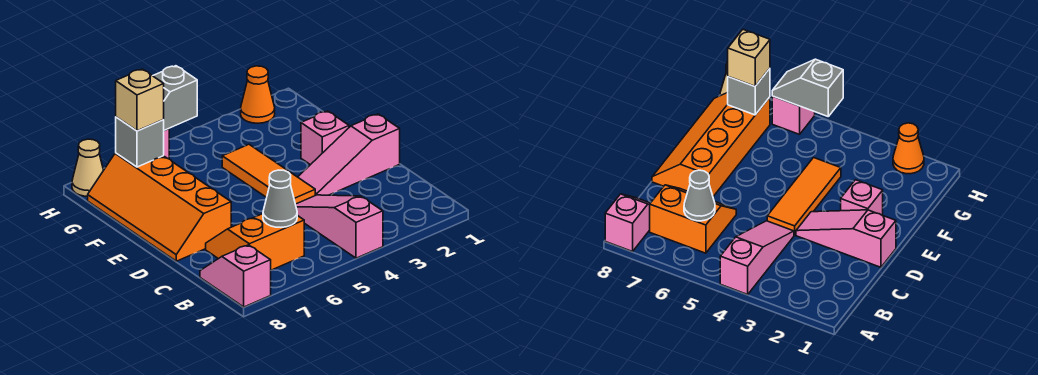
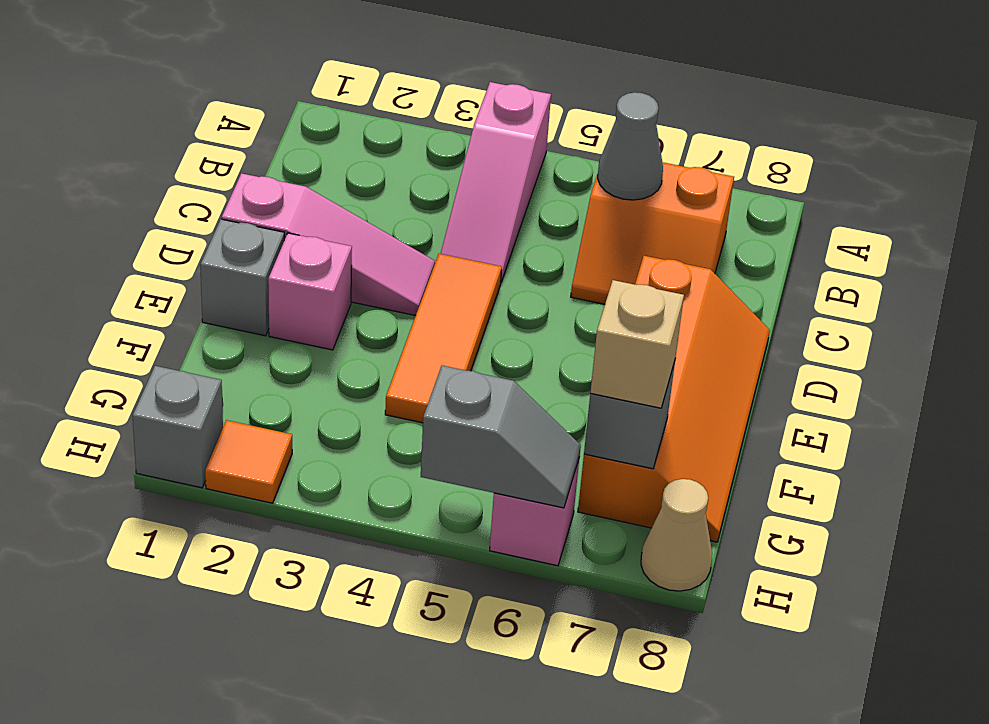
pink slope A8:B8 level 1 top A -> none
none -> grey brick E1 level 1
none -> grey brick H1 level 1
orange cone H2 level 1 -> orange tile H2 level 1

